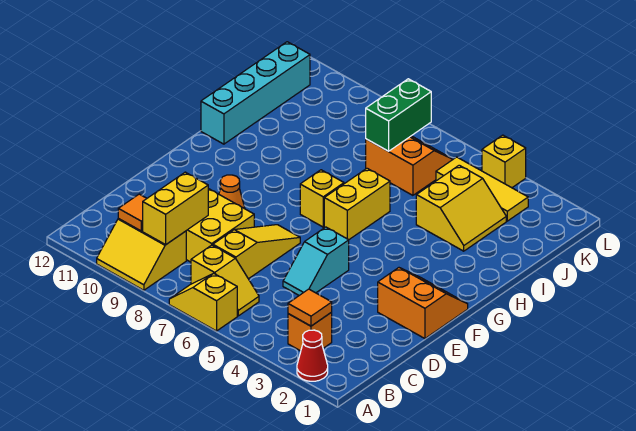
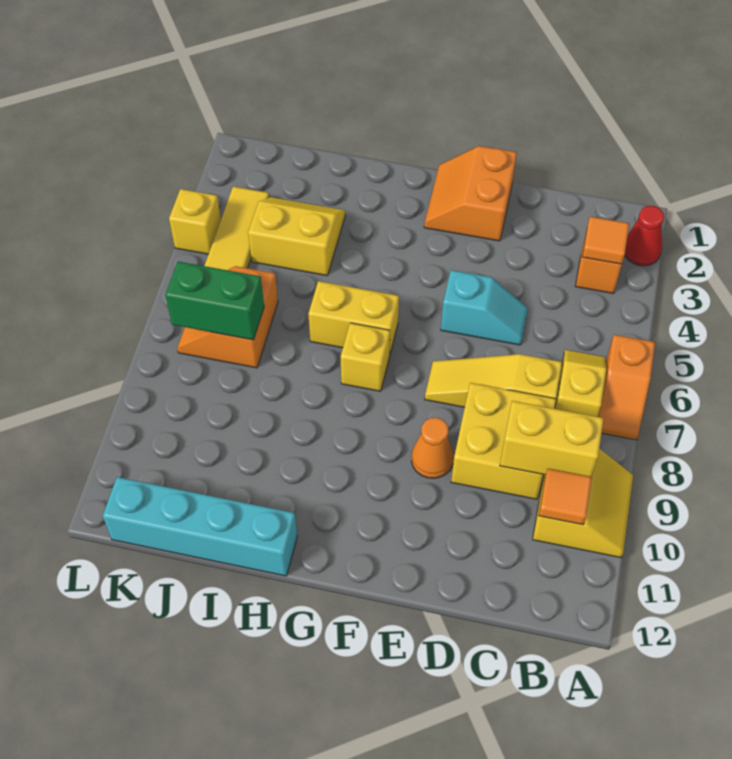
yellow slope A6:A7 level 1 top 6 -> orange slope A6:A7 level 1 top 6

